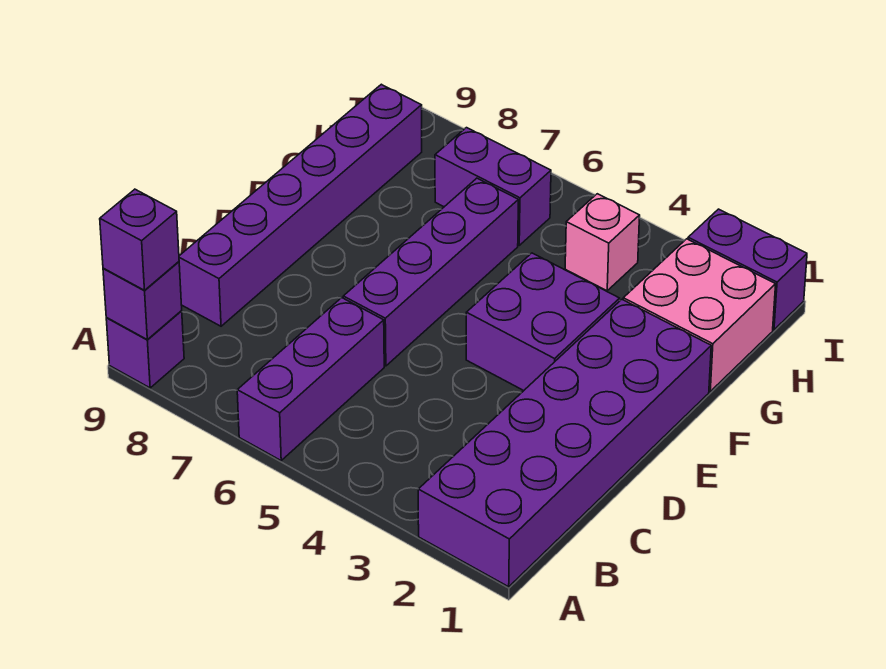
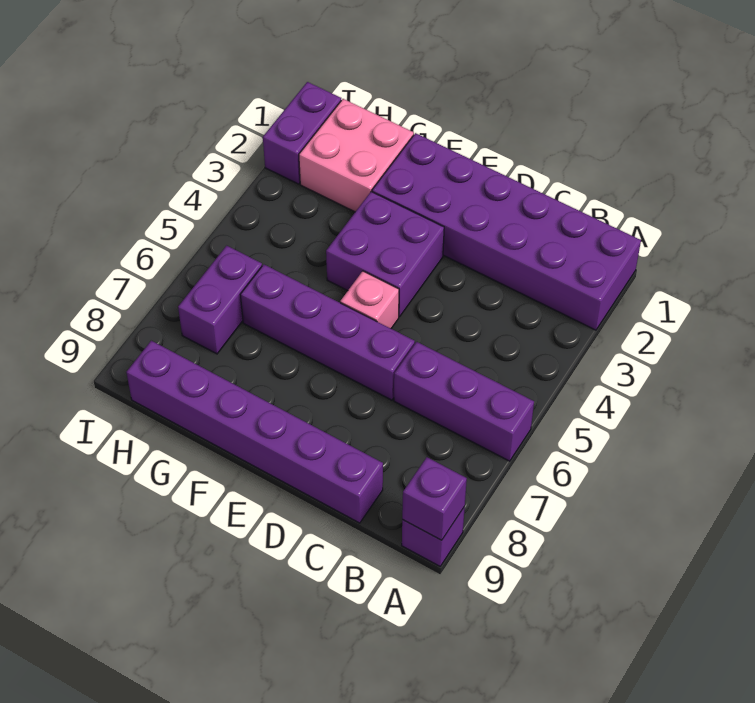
purple brick A9 level 3 -> none
pink brick H4 level 1 -> pink brick E5 level 1

